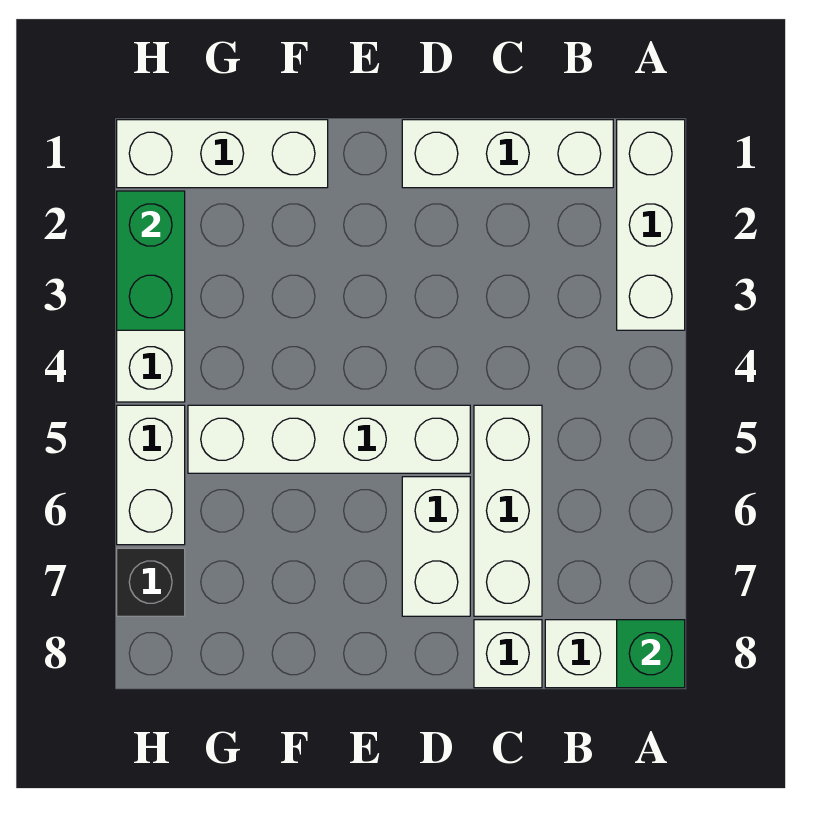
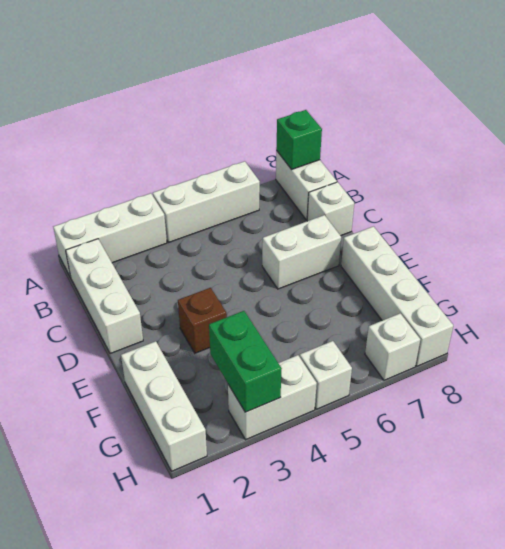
white brick C5:C7 level 1 -> white brick A4:A6 level 1
white brick D5:G5 level 1 -> white brick E8:H8 level 1
none -> brown brick E3 level 1
green brick H2:H3 level 2 -> green brick G3:H3 level 2
white brick H5:H6 level 1 -> white brick H5 level 1
black brick H7 level 1 -> white brick H7 level 1

